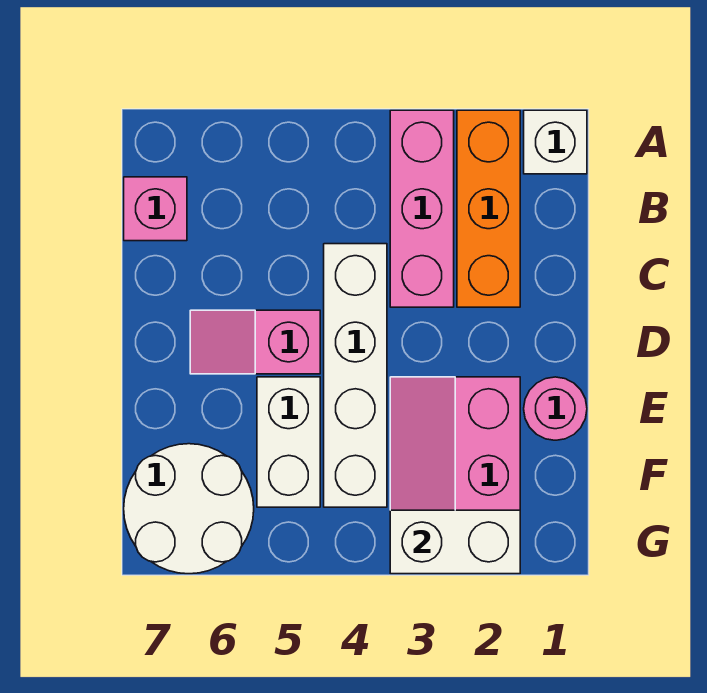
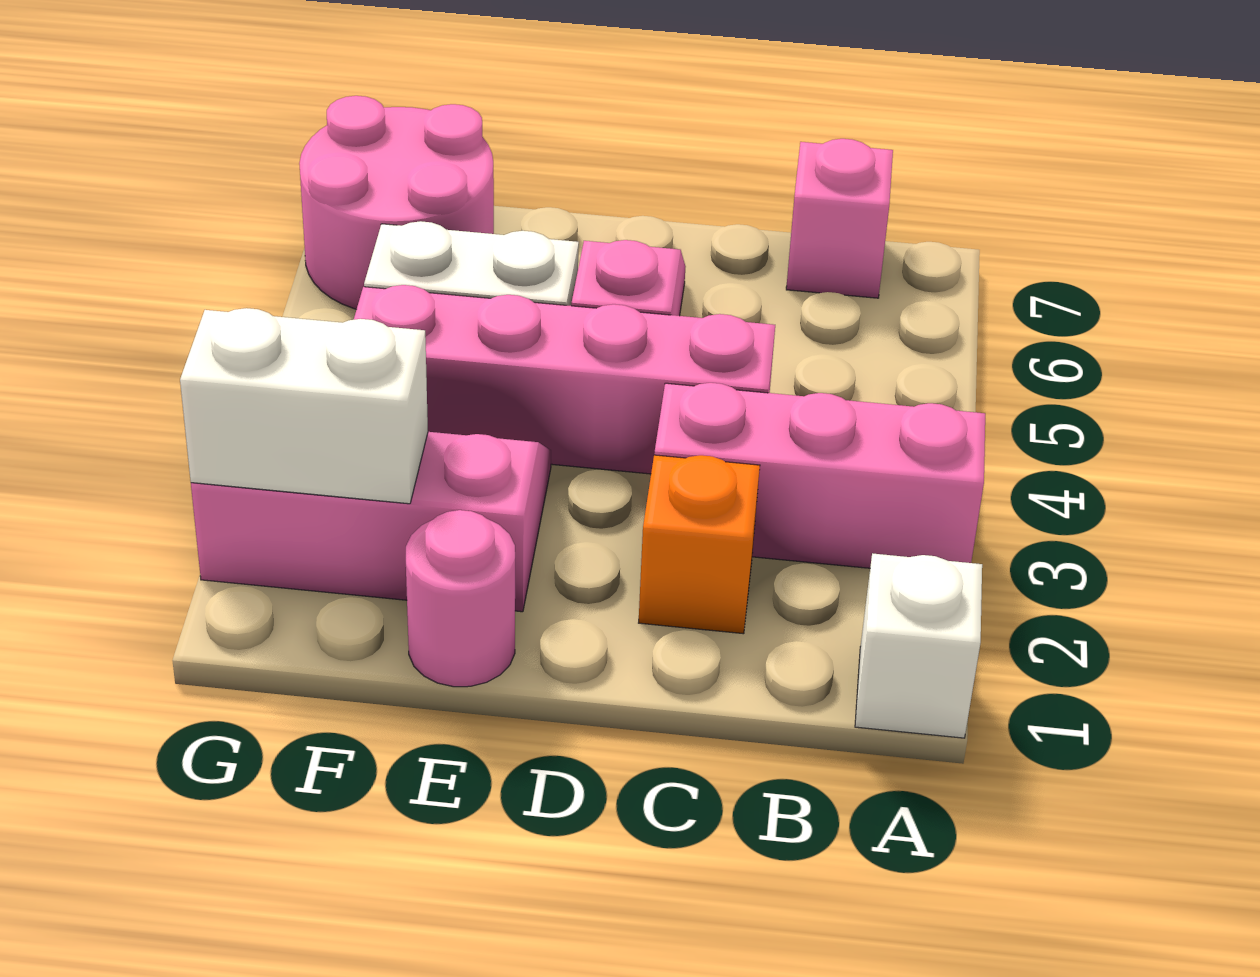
orange brick A2:C2 level 1 -> orange brick C2 level 1
white brick C4:F4 level 1 -> pink brick C4:F4 level 1
white round brick F6:G7 level 1 -> pink round brick F6:G7 level 1
white brick G2:G3 level 2 -> white brick F2:G2 level 2

